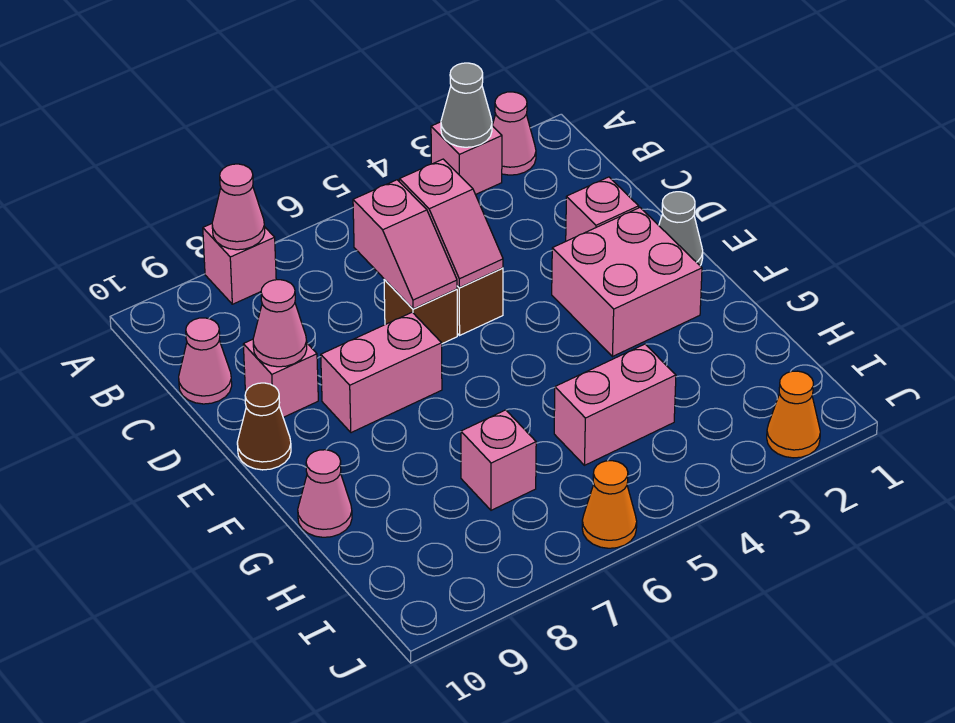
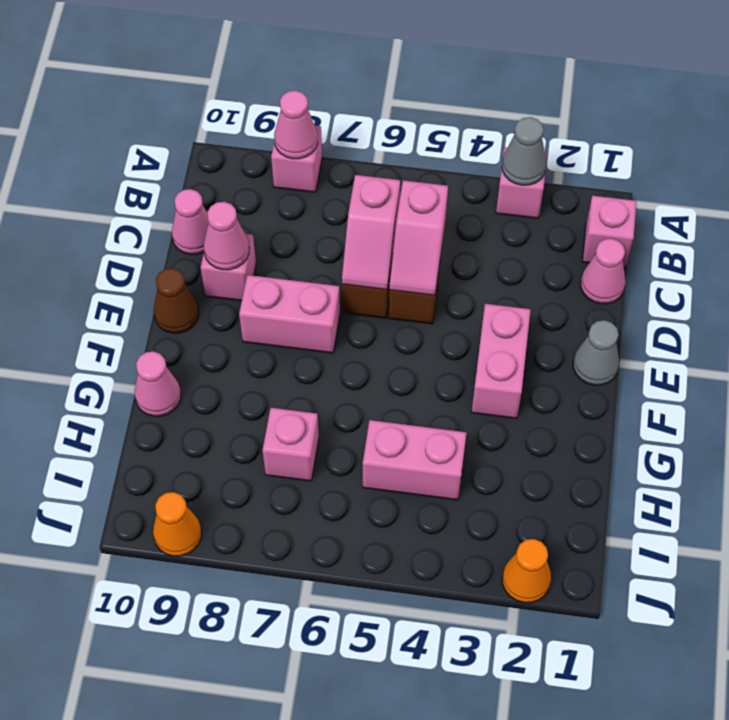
pink cone A2 level 1 -> pink cone C1 level 1
pink brick D2 level 1 -> pink brick B1 level 1
pink brick E2:F3 level 1 -> pink brick E3:F3 level 1
orange cone J6 level 1 -> orange cone J9 level 1

